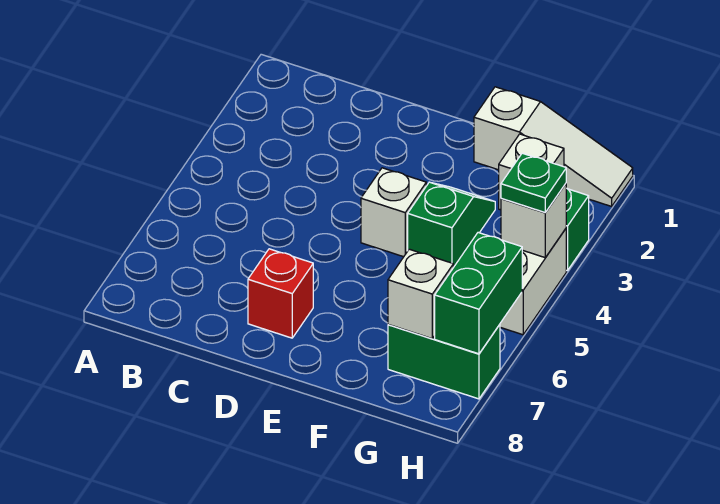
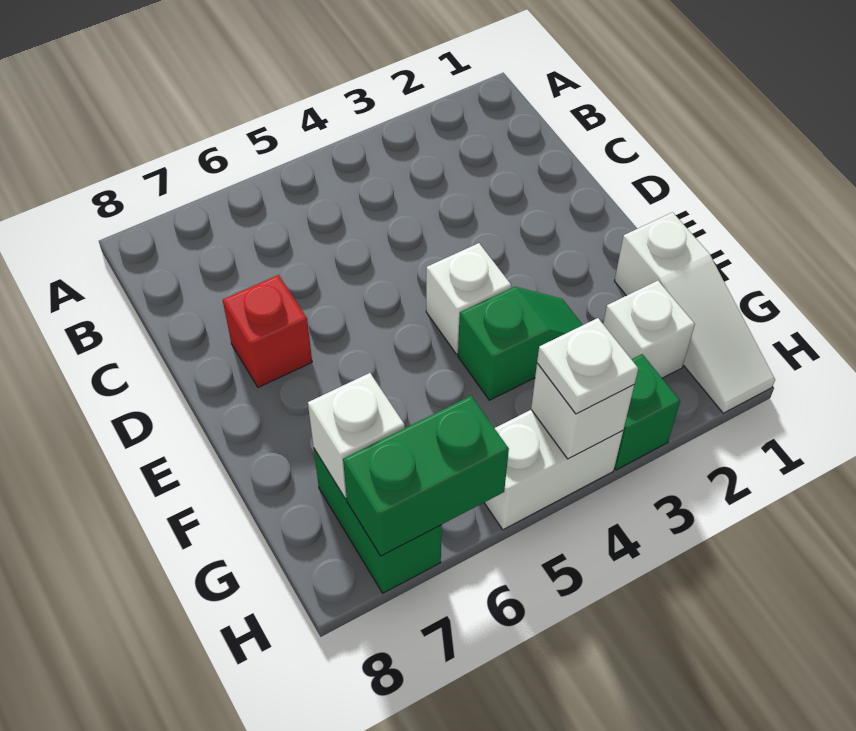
green plate H4 level 3 -> white plate H4 level 3

